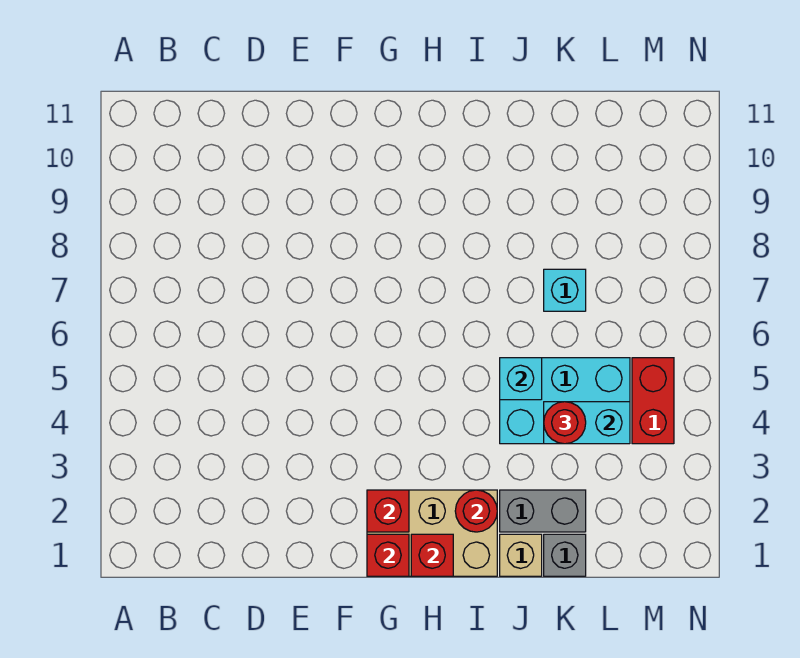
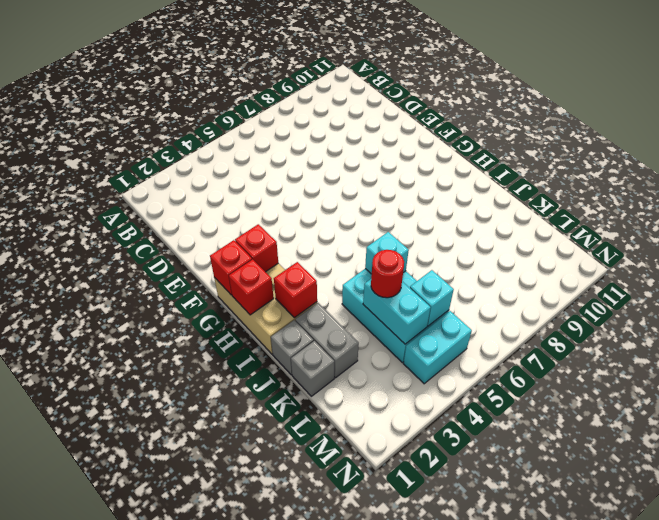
red round brick I2 level 2 -> red brick I2 level 2
tan brick J1 level 1 -> grey brick J1 level 1
cyan brick K7 level 1 -> cyan brick L5 level 2
red brick M4:M5 level 1 -> cyan brick M4:M5 level 1

